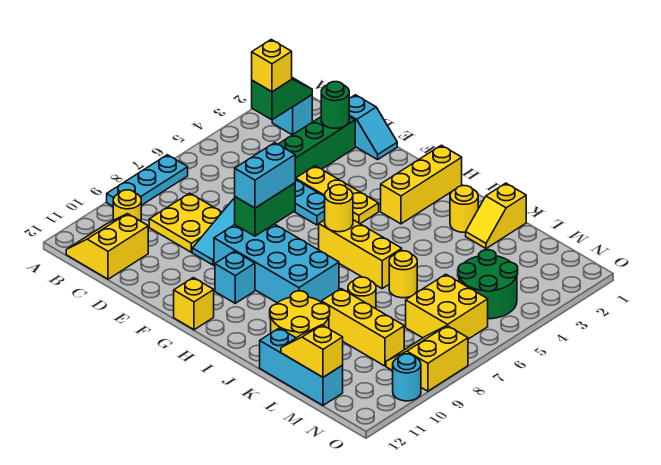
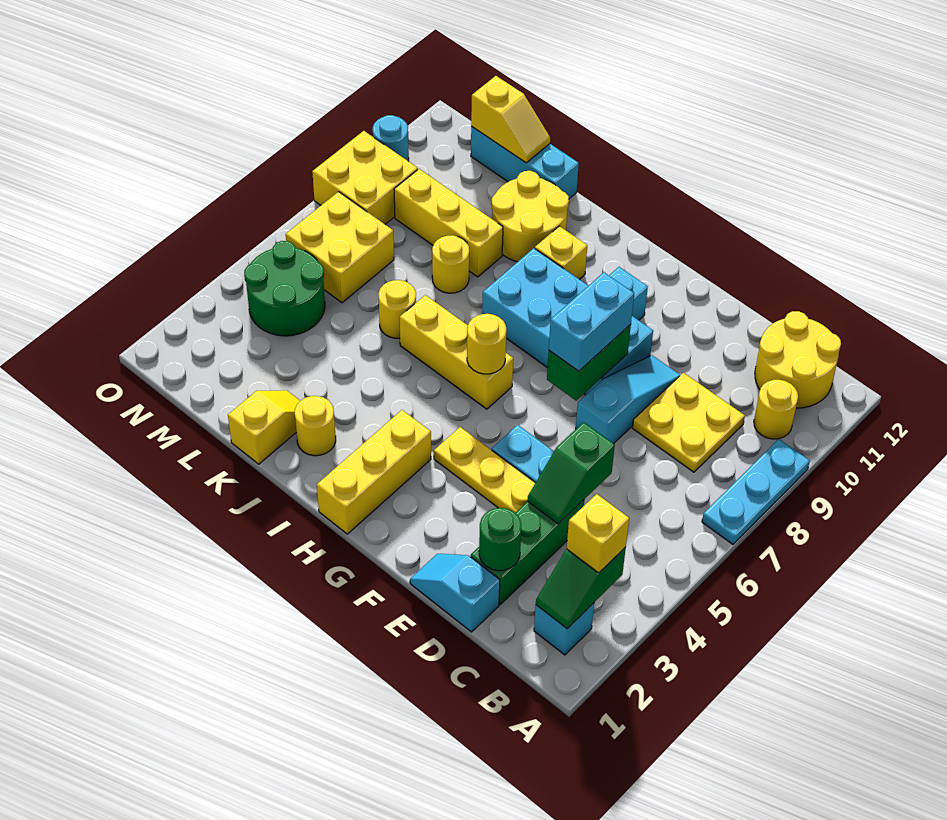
yellow slope B11:C12 level 1 top C -> yellow round brick B11:C12 level 1
none -> green slope D4:D5 level 2 top 5
yellow brick G12 level 1 -> yellow brick I10 level 1
yellow slope N8:O9 level 1 top O -> yellow brick N8:O9 level 1

